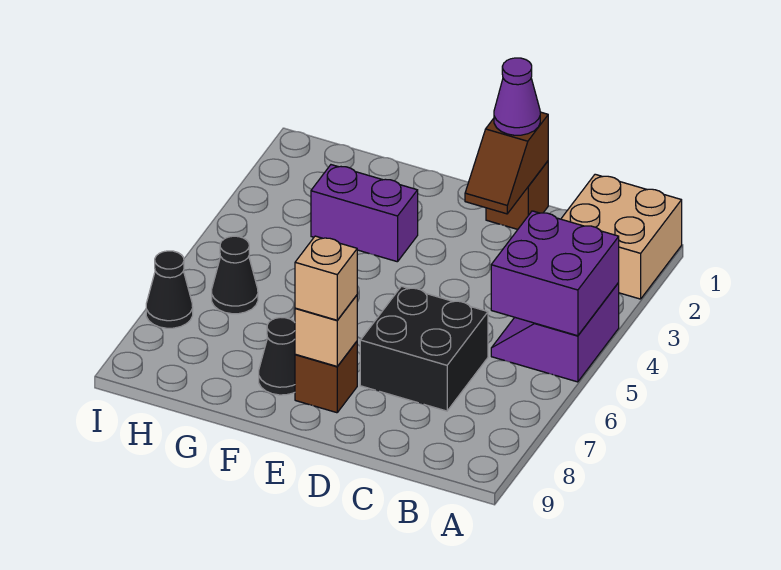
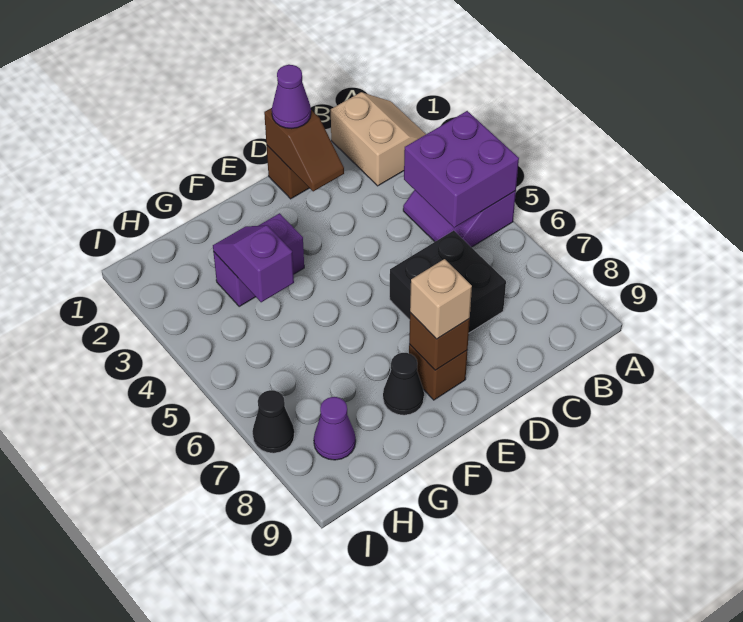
tan brick A1:B2 level 1 -> tan slope A1:B2 level 1 top B
tan brick E8 level 2 -> brown brick E8 level 2
none -> purple slope G3:G4 level 2 top 4
black cone H6 level 1 -> none
none -> purple cone H8 level 1

